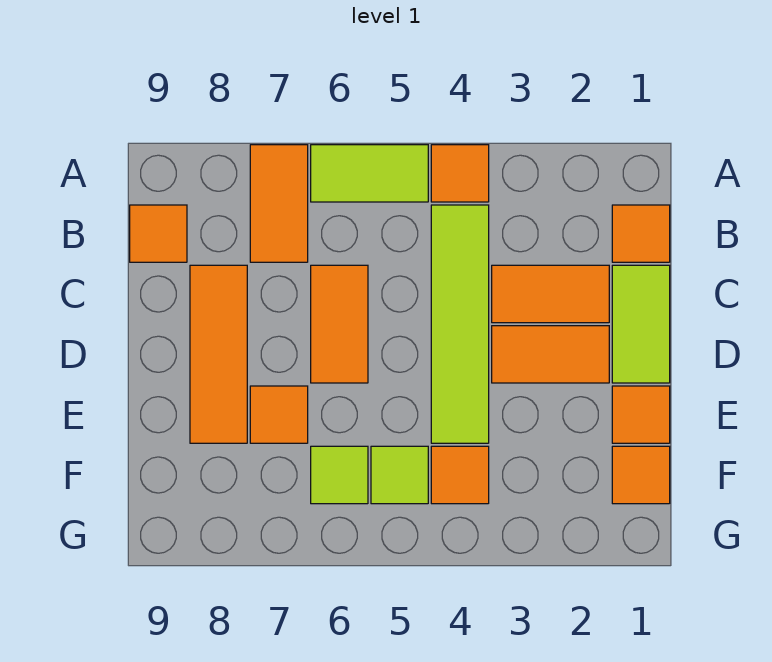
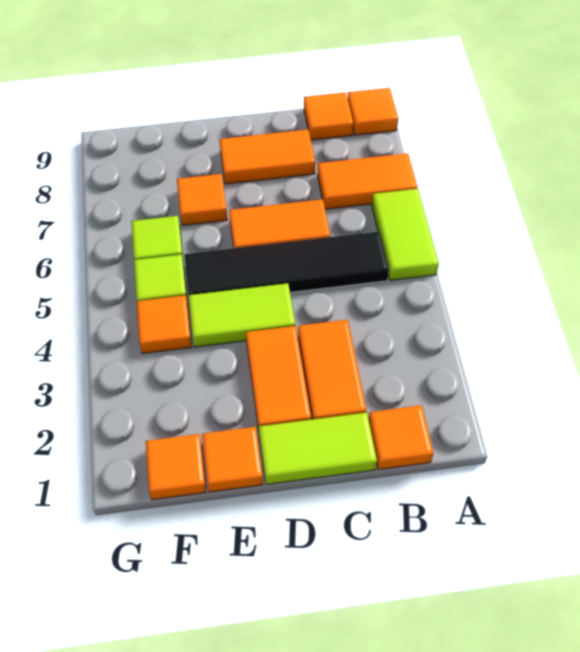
orange tile A4 level 1 -> orange tile A9 level 1
lime tile B4:E4 level 1 -> lime tile D4:E4 level 1
none -> black tile B5:E5 level 1
orange tile C8:E8 level 1 -> orange tile C8:D8 level 1

